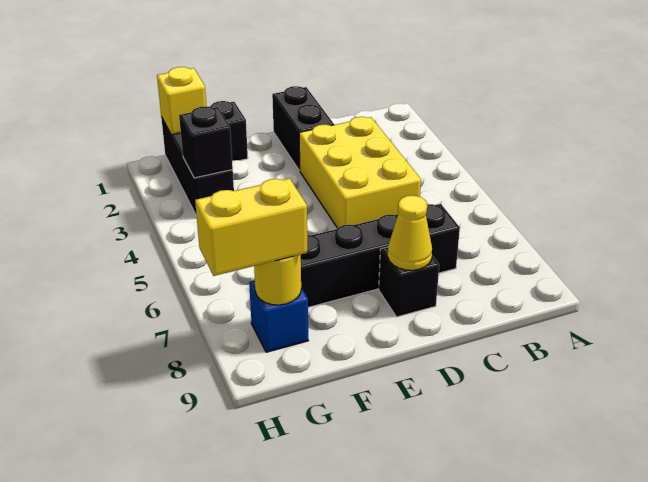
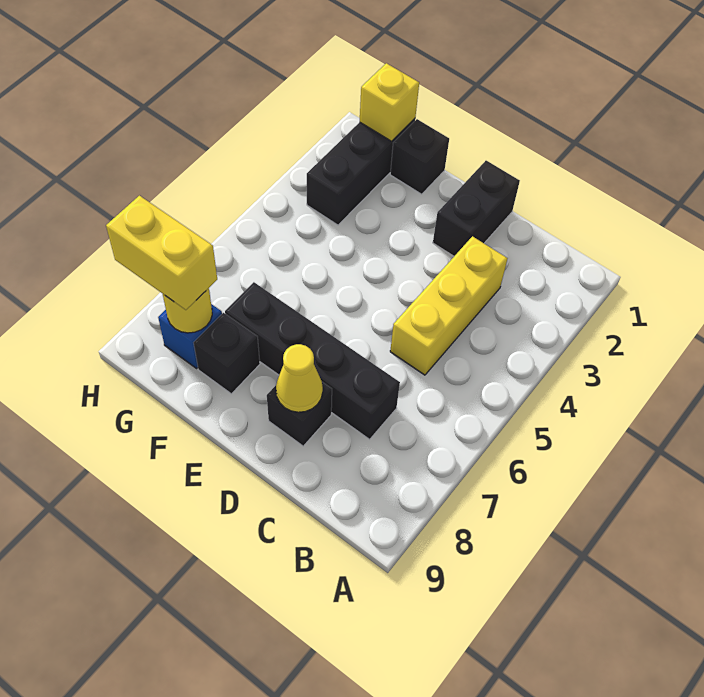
yellow brick C3:D5 level 1 -> yellow brick C3:C5 level 1
black brick G3 level 2 -> black brick F8 level 1

